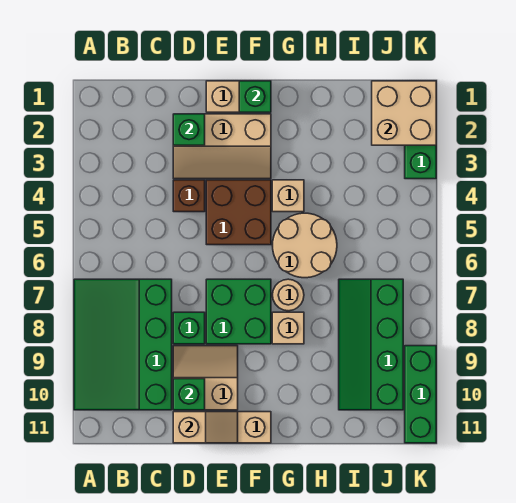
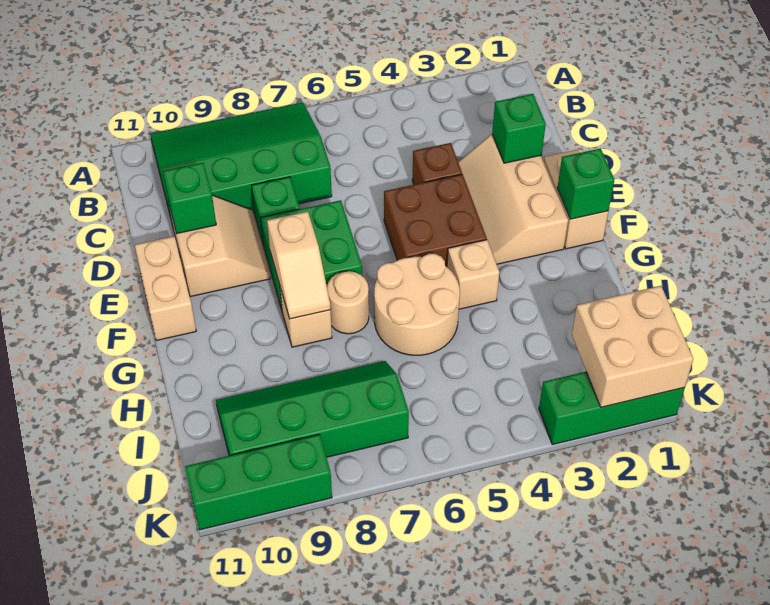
tan slope D11:E11 level 2 top D -> tan slope F8:G8 level 2 top F

